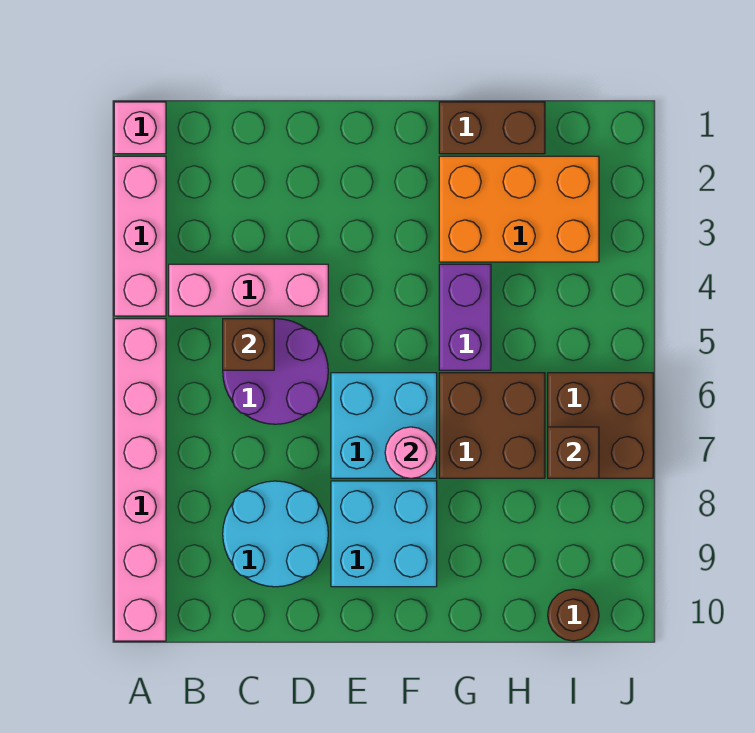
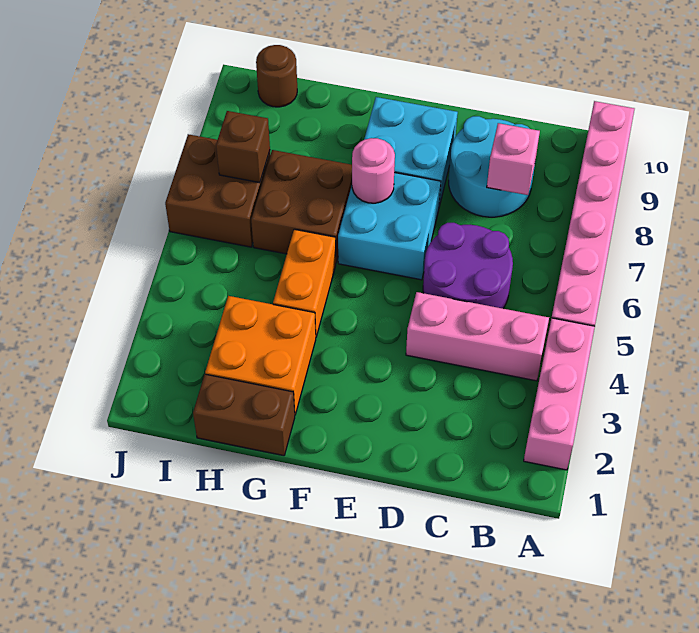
pink brick A1 level 1 -> pink brick C8 level 2
brown brick C5 level 2 -> none
orange brick G2:I3 level 1 -> orange brick G2:H3 level 1
purple brick G4:G5 level 1 -> orange brick G4:G5 level 1

